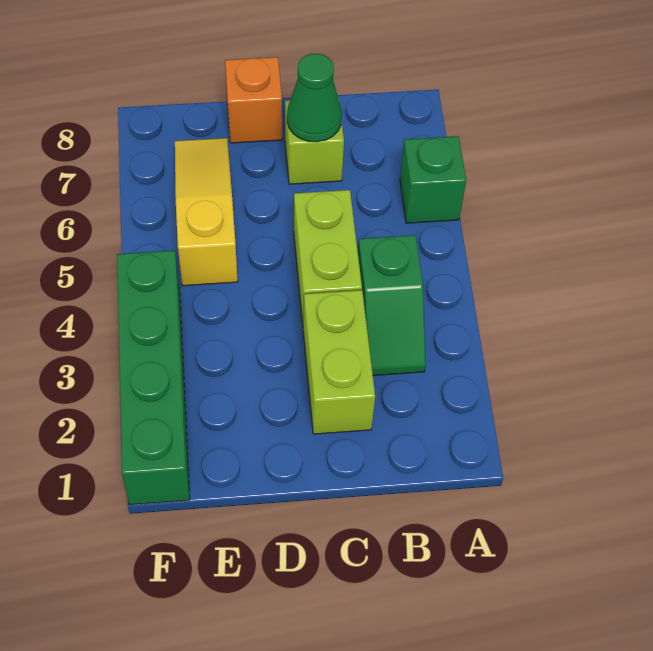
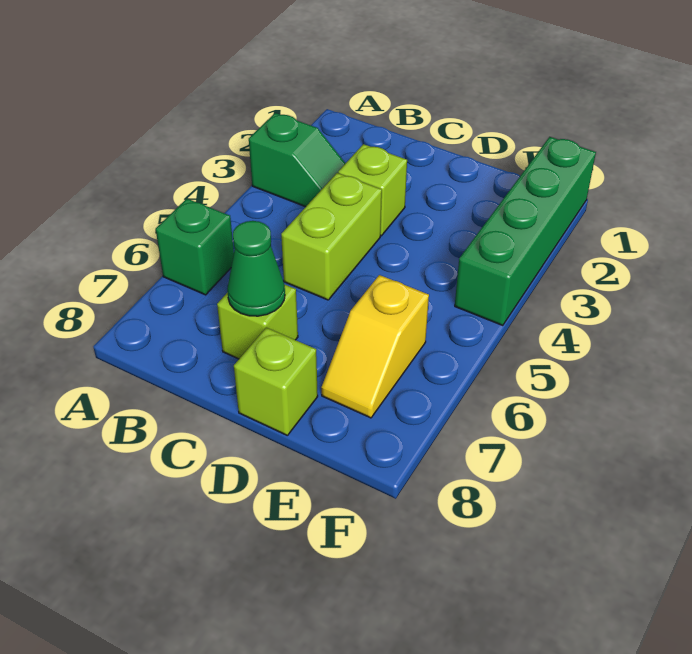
green slope B3:B4 level 1 top 4 -> green slope A3:B3 level 1 top A
lime brick C2:C3 level 1 -> lime brick C3 level 1
orange brick D8 level 1 -> lime brick D8 level 1
yellow slope E5:E7 level 1 top 5 -> yellow slope E6:E7 level 1 top 6

